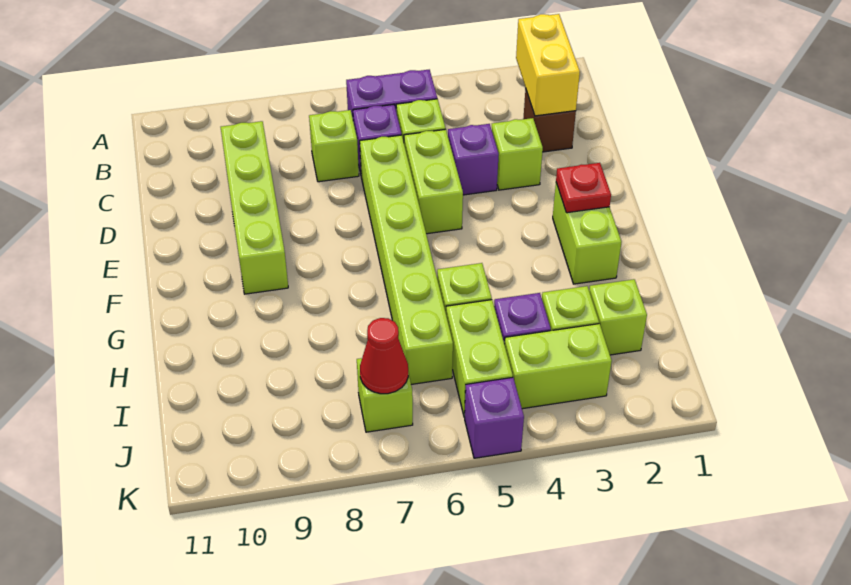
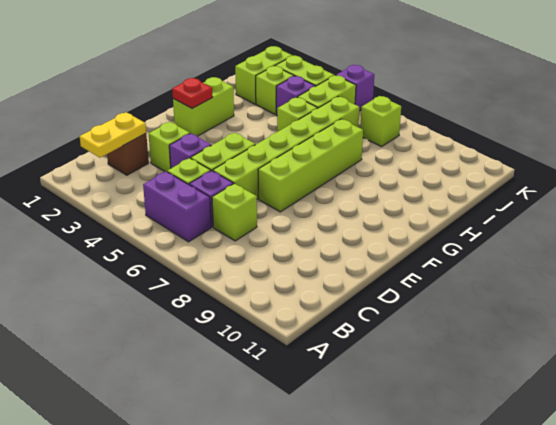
yellow brick B2:C2 level 2 -> yellow plate B2:C2 level 2
lime brick C9:F9 level 1 -> lime brick E7:H7 level 1
lime brick I2 level 1 -> lime brick I2:J2 level 1
red cone J7 level 2 -> none

